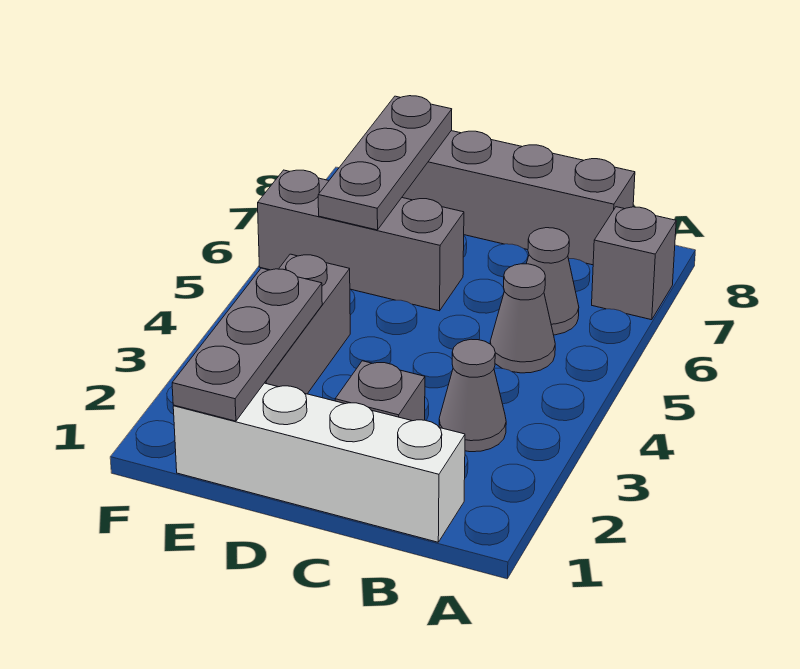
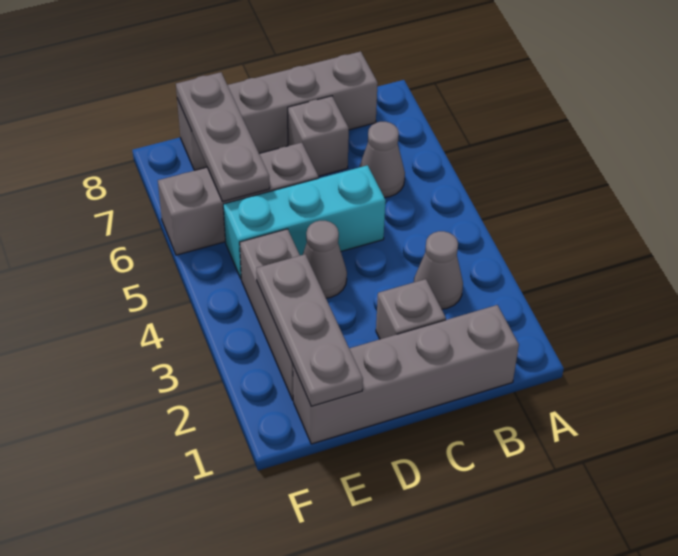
grey brick A7 level 1 -> grey brick C7 level 1
white brick B1:E1 level 1 -> grey brick B1:E1 level 1
grey cone B5 level 1 -> grey cone D4 level 1
none -> cyan brick C5:E5 level 1

